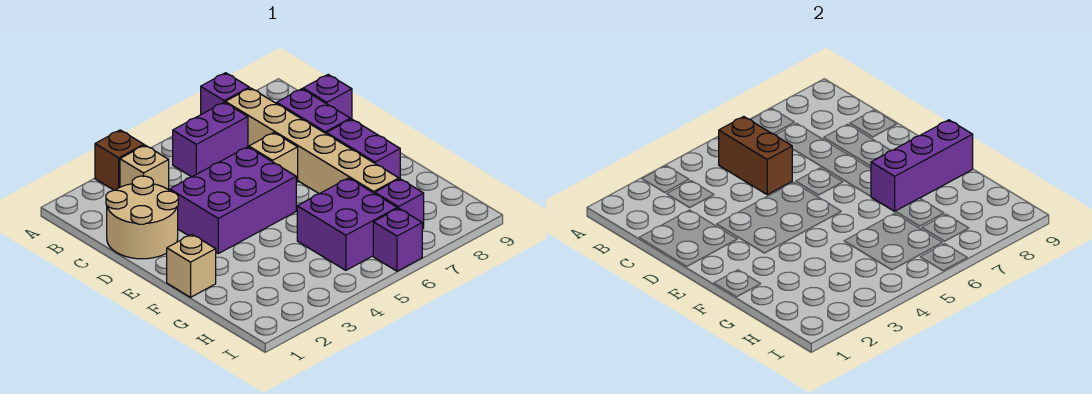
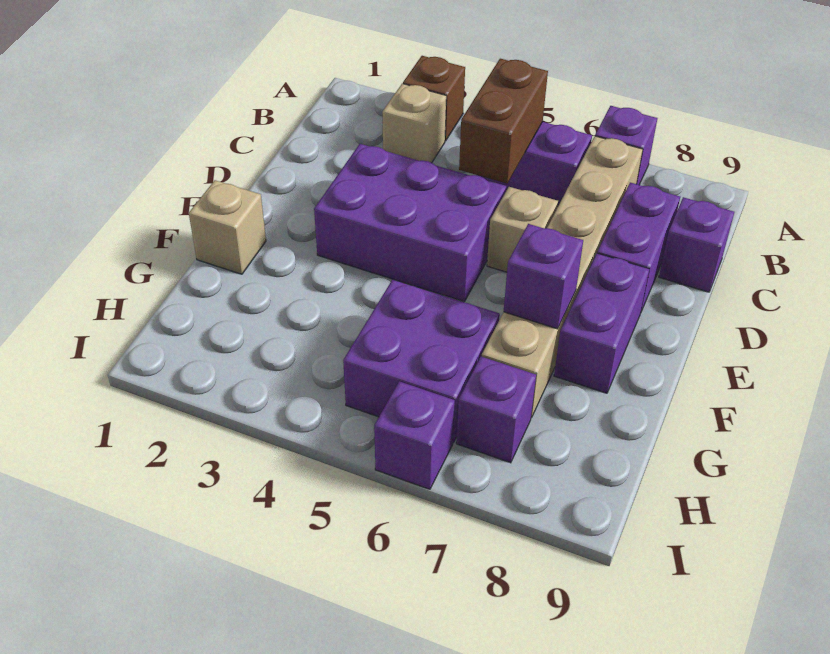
tan round brick C1:D2 level 1 -> none
purple brick F7:F9 level 2 -> purple brick F7 level 2

